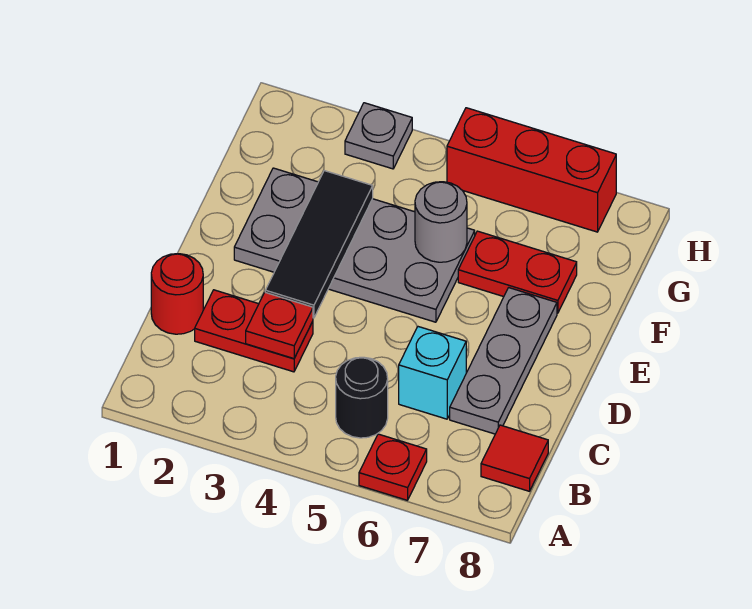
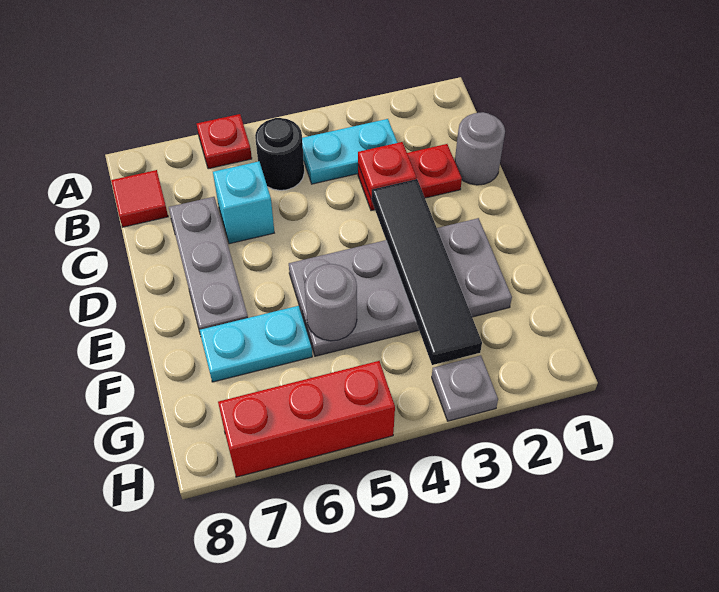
none -> cyan plate B3:B4 level 1
red round brick C1 level 1 -> grey round brick C1 level 1
black tile D3:F3 level 2 -> black tile D3:G3 level 2
red plate F6:F7 level 1 -> cyan plate F6:F7 level 1

